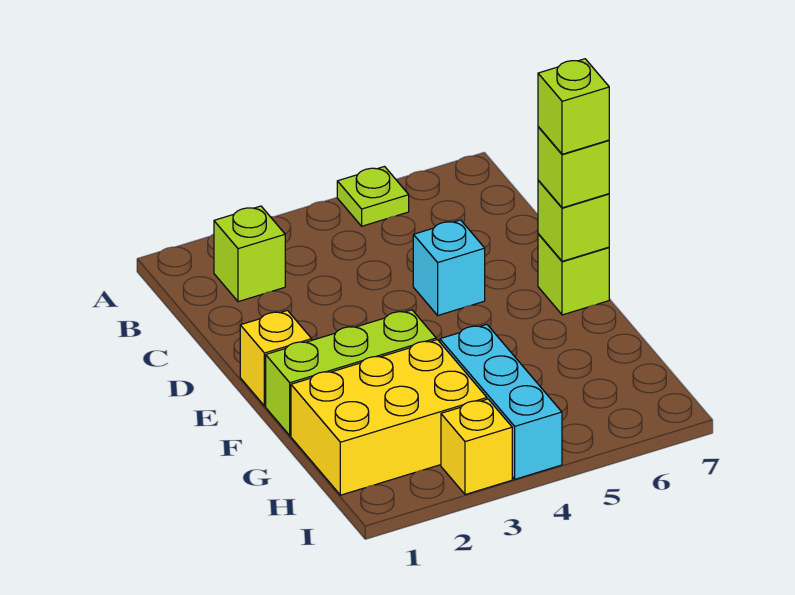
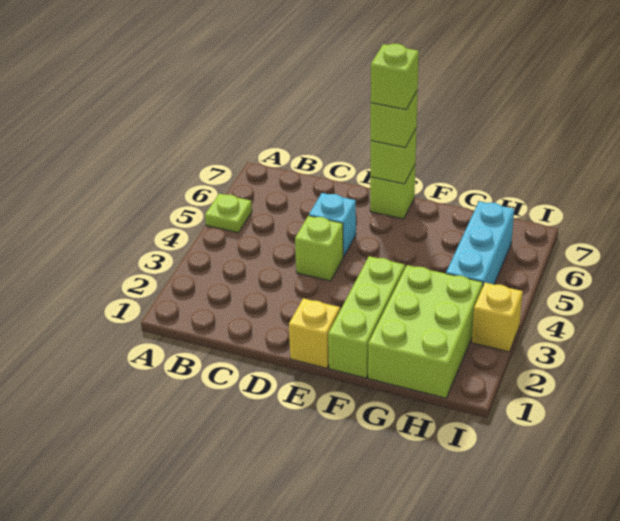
lime brick B2 level 1 -> lime brick D4 level 1
yellow brick G1:H3 level 1 -> lime brick G1:H3 level 1
cyan brick G4:I4 level 1 -> cyan brick H4:H6 level 1

